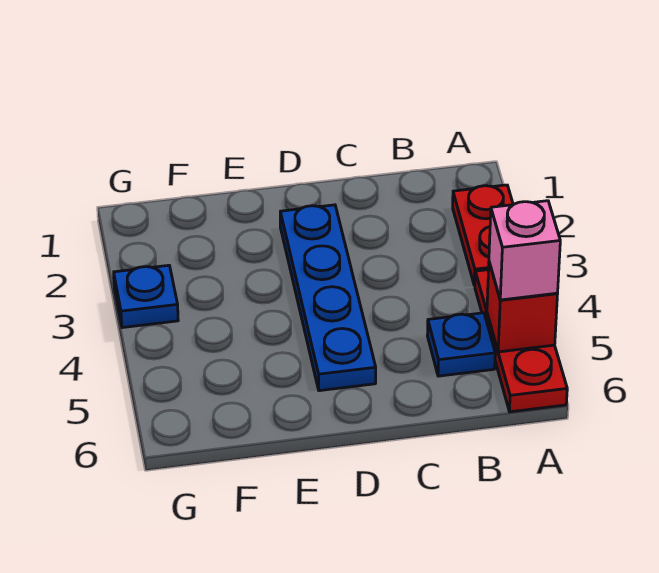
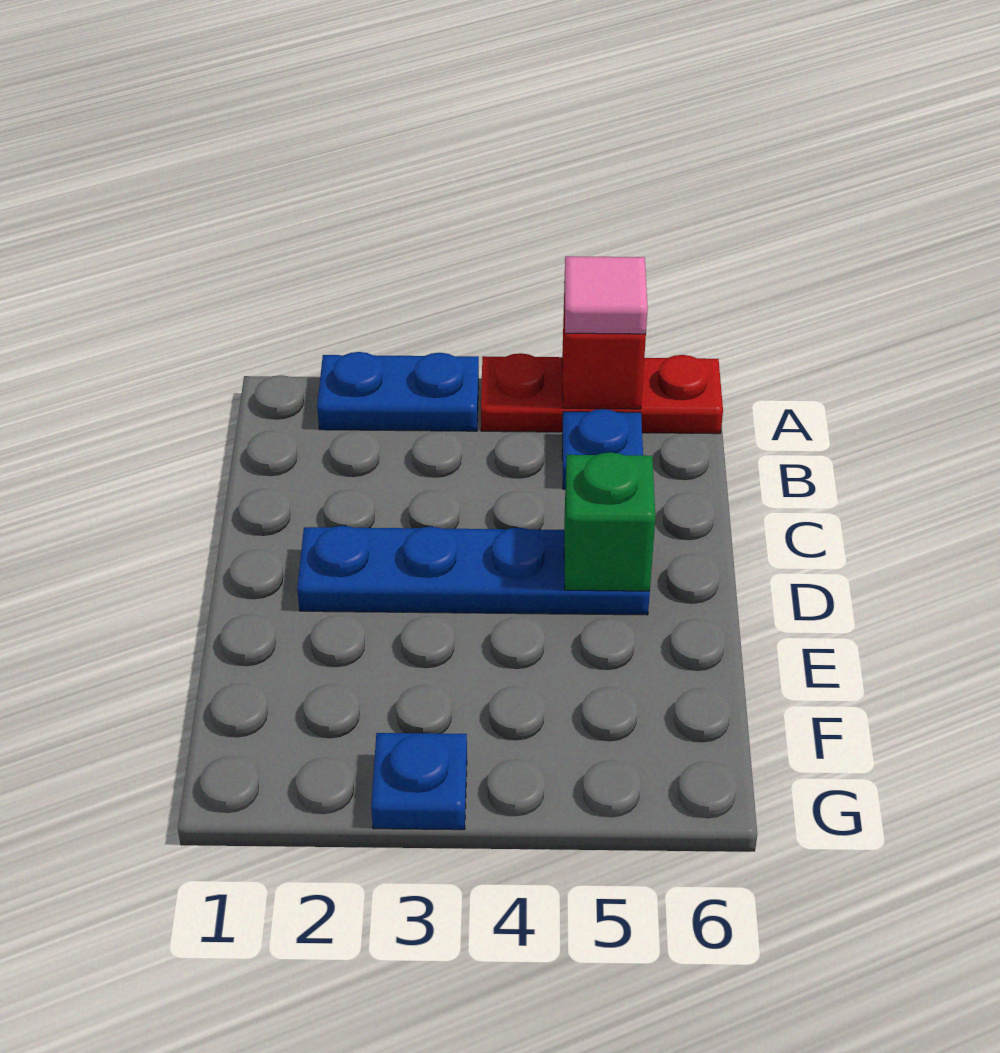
red plate A2:A3 level 1 -> blue plate A2:A3 level 1
pink brick A5 level 3 -> pink tile A5 level 3
none -> green brick D5 level 2

